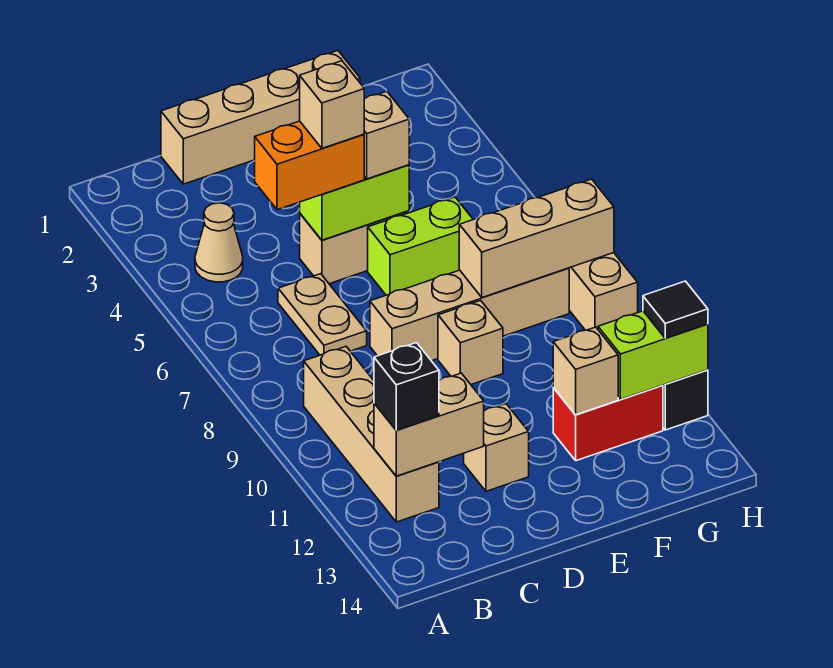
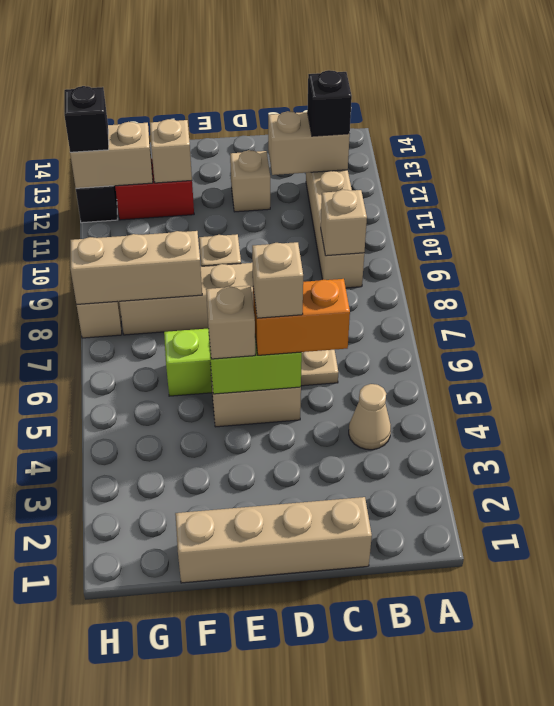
none -> tan brick B9 level 2
lime brick G12:H12 level 2 -> tan brick G12:H12 level 2
black tile H12 level 3 -> black brick H12 level 3

